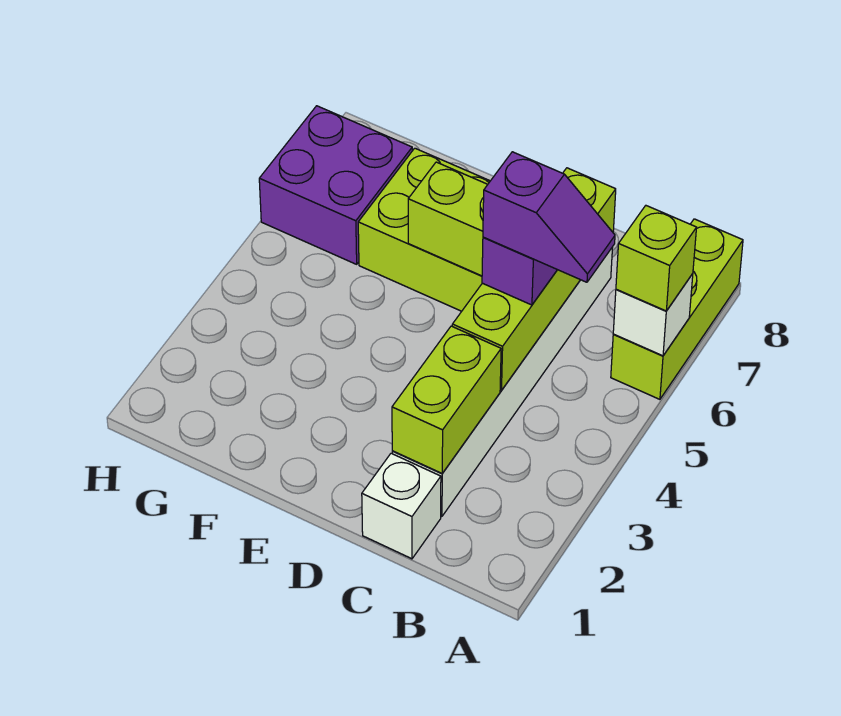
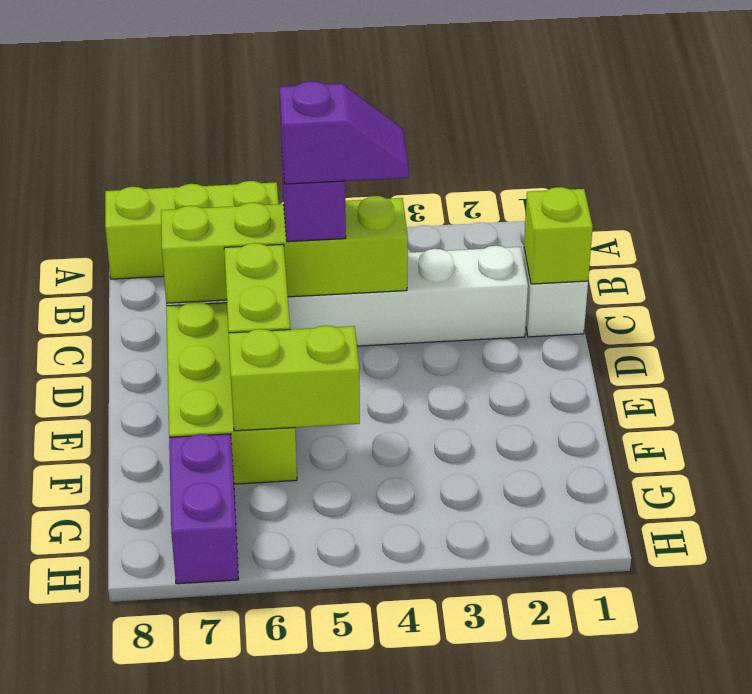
white brick A6 level 2 -> none
lime brick A6 level 3 -> lime brick C1 level 2
purple slope B5:C5 level 4 top C -> purple slope C4:C5 level 4 top 5
lime brick C2:C3 level 2 -> lime brick F5:F6 level 2
purple brick G6:H7 level 1 -> purple brick G7:H7 level 1

